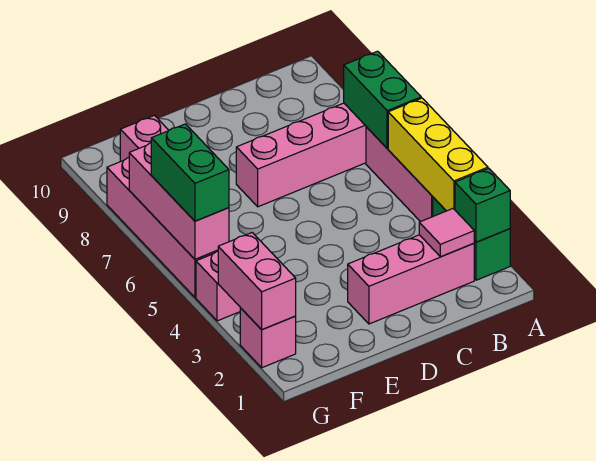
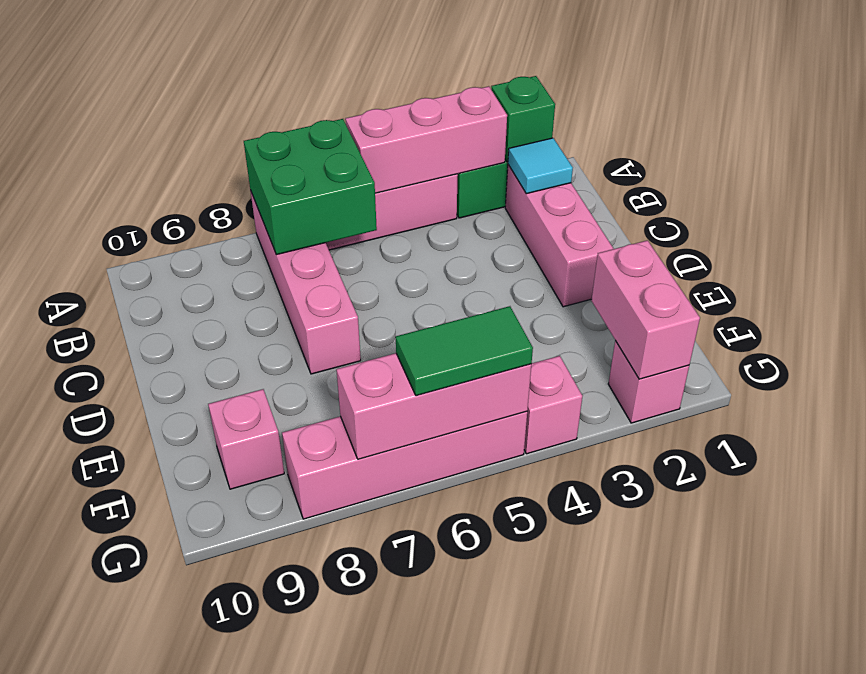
yellow brick A3:A5 level 2 -> pink brick A3:A5 level 2
green brick A6:A7 level 2 -> green brick A6:B7 level 2
pink tile B2 level 2 -> cyan tile B2 level 2
pink brick G2:G3 level 2 -> pink brick F2:G2 level 2
green brick G5:G6 level 3 -> green tile G5:G6 level 3

